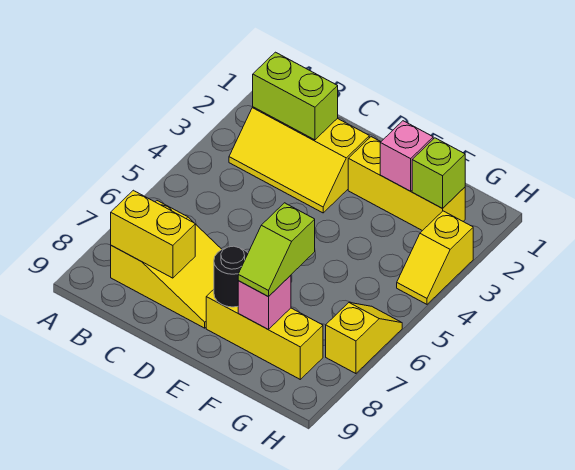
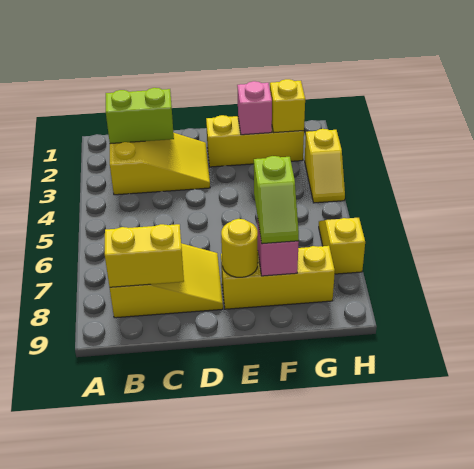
yellow slope B2:D3 level 1 top 2 -> yellow slope B2:D3 level 1 top B
black round brick E8 level 2 -> yellow round brick E8 level 2
lime brick G2 level 2 -> yellow brick G2 level 2

